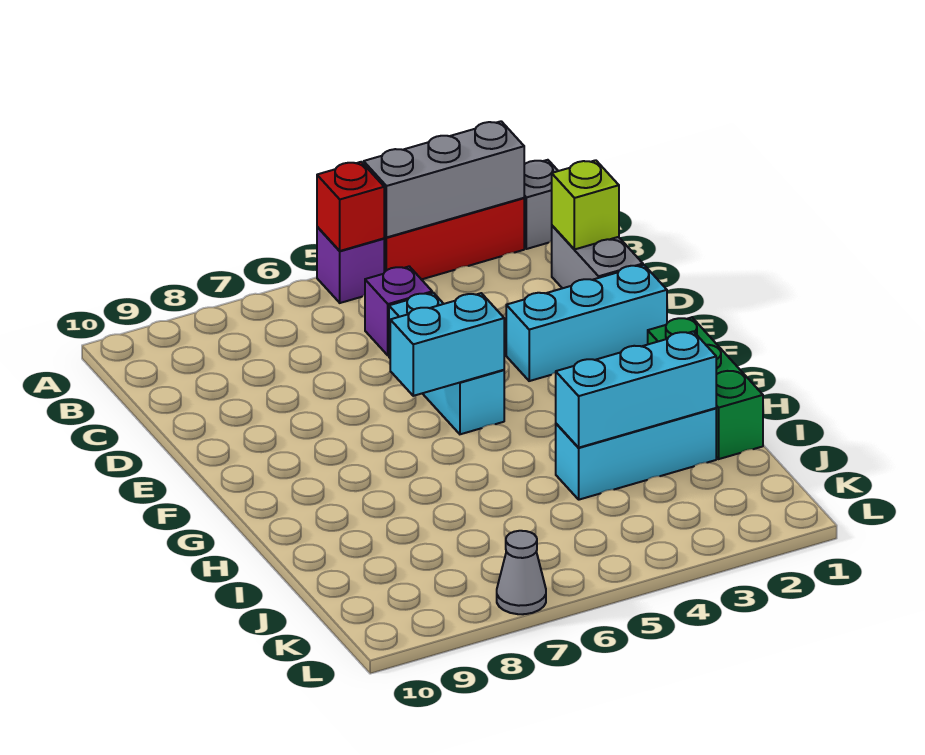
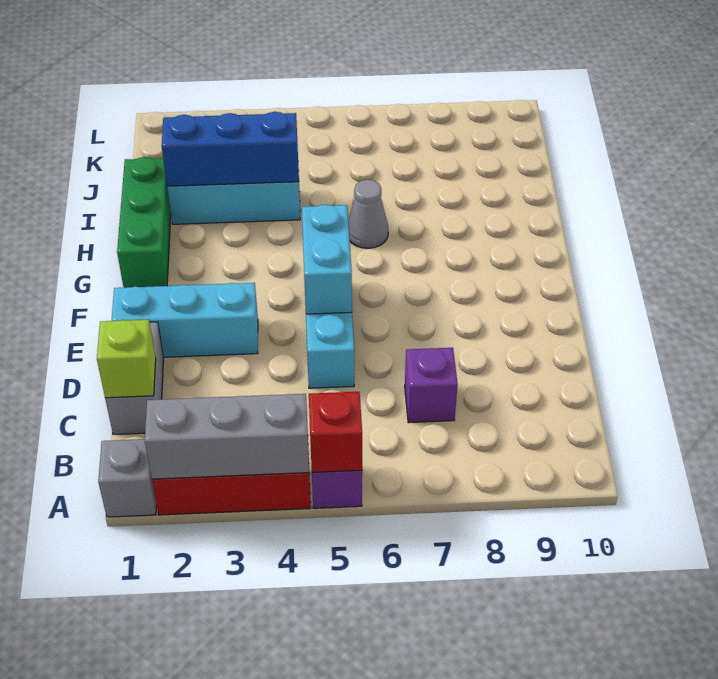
purple brick C5 level 1 -> purple brick C7 level 1
cyan brick F5:F6 level 2 -> cyan brick E5:F5 level 2
cyan brick I2:I4 level 2 -> blue brick I2:I4 level 2
grey cone L7 level 1 -> grey cone H6 level 1

